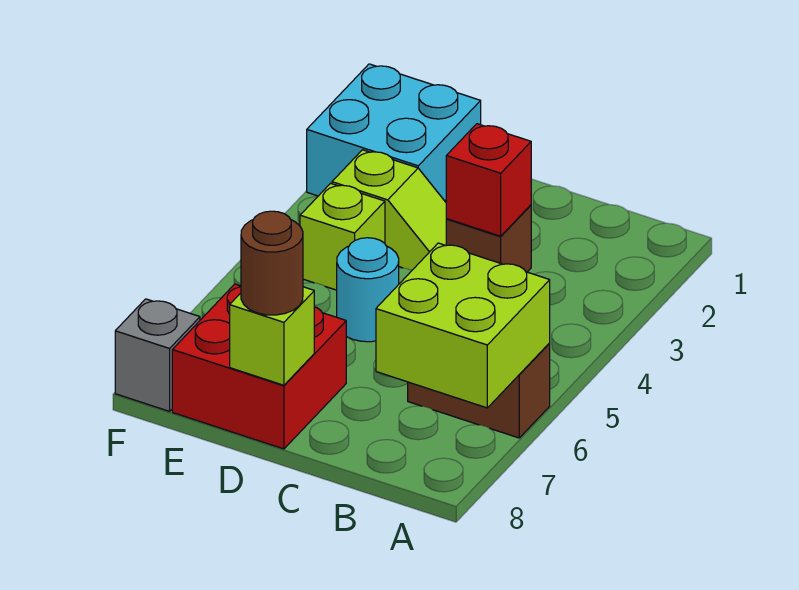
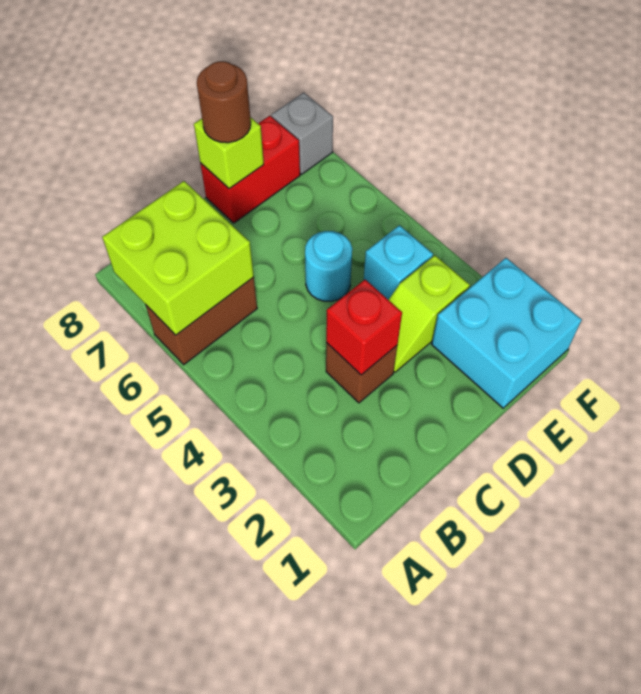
red brick D7:E8 level 1 -> red brick D8:E8 level 1
lime brick E4 level 1 -> cyan brick E4 level 1

